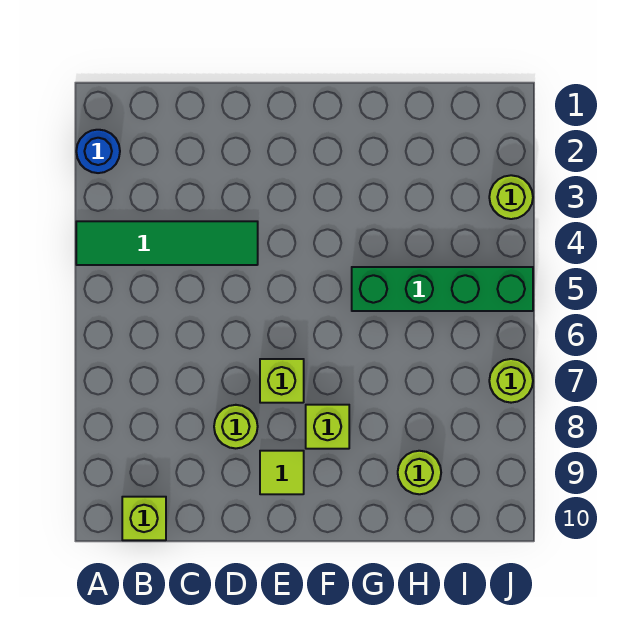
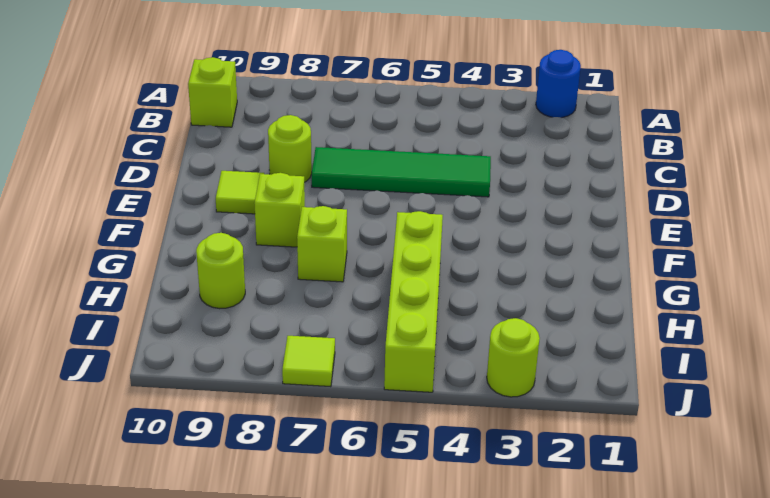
green tile A4:D4 level 1 -> green tile D4:D7 level 1
lime brick E7 level 1 -> lime brick G7 level 1
green brick G5:J5 level 1 -> lime brick G5:J5 level 1
lime round brick J7 level 1 -> lime tile J7 level 1

